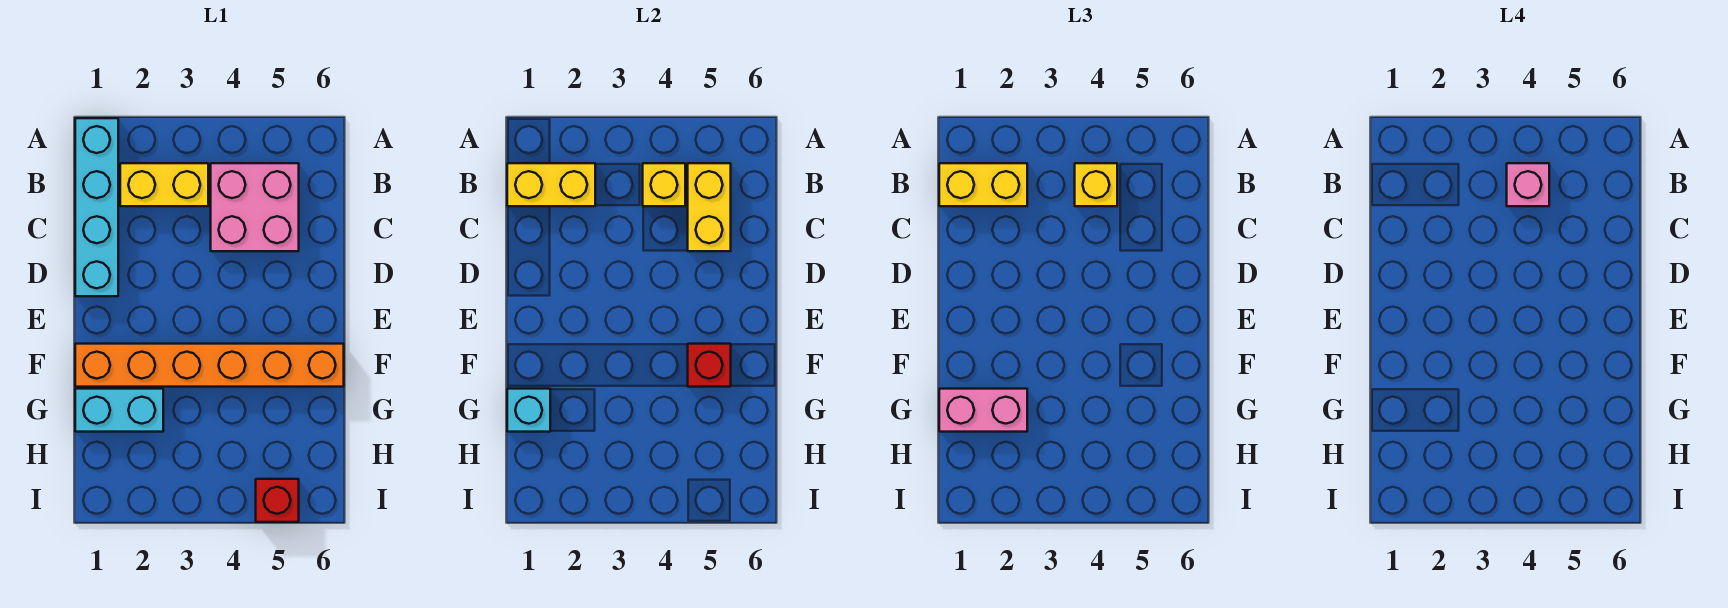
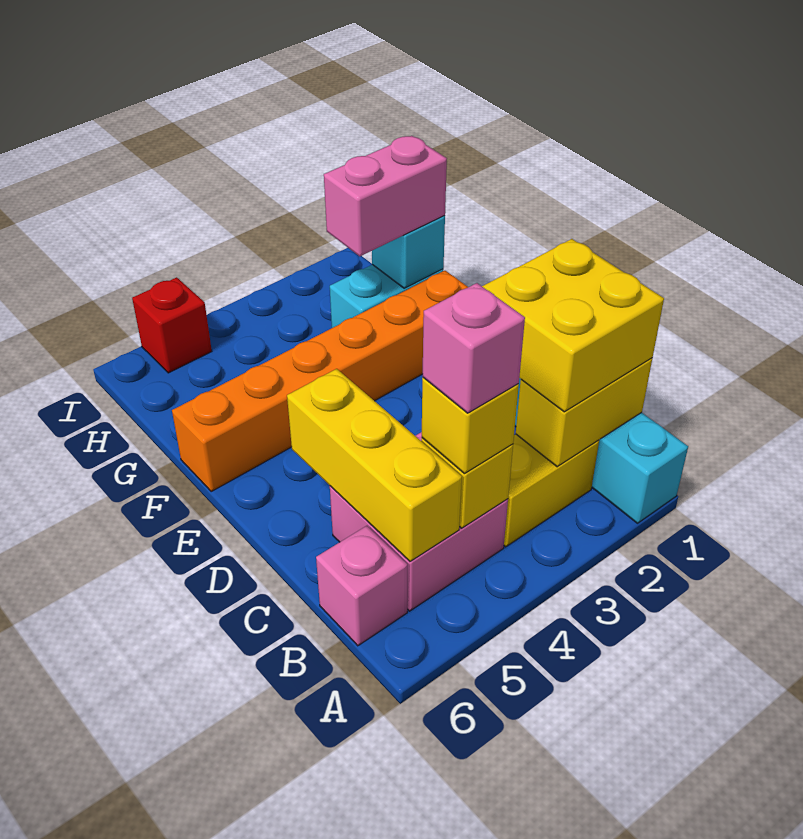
yellow brick B1:B2 level 3 -> yellow brick B1:C2 level 3
yellow brick B5:C5 level 2 -> yellow brick B5:D5 level 2
none -> pink brick B6 level 1
red brick F5 level 2 -> none

